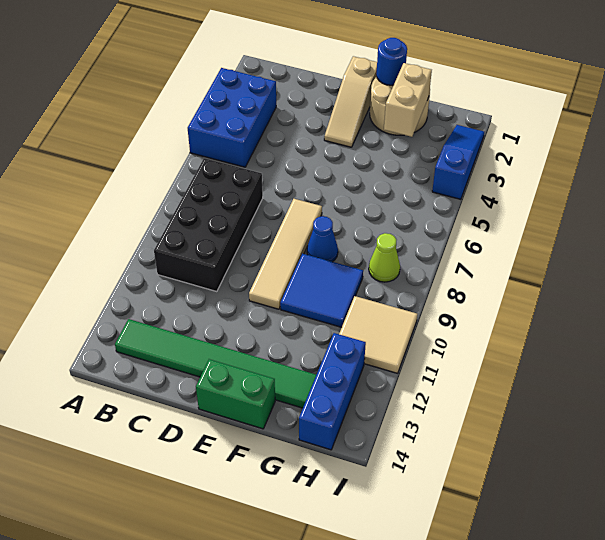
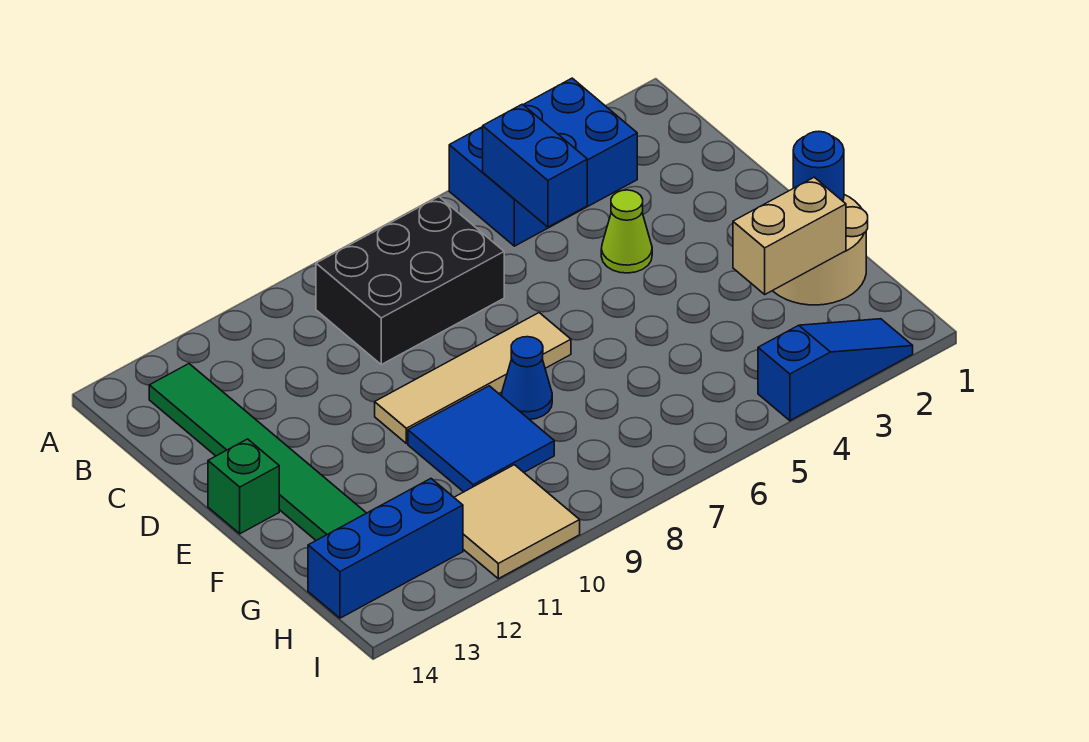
none -> blue brick B5:C5 level 2
black brick B7:C10 level 1 -> black brick B7:C9 level 1
tan slope E1:E3 level 1 top 1 -> none
green brick E14:F14 level 1 -> green brick E14 level 1
lime cone H8 level 1 -> lime cone D4 level 1

